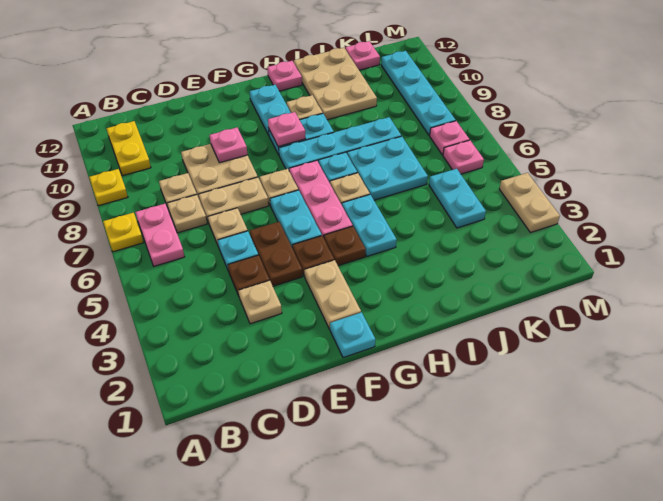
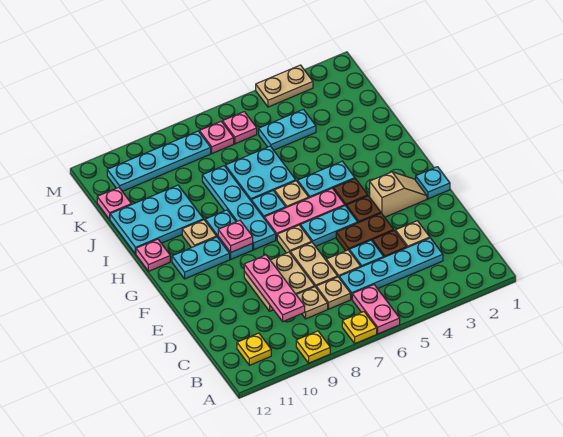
pink plate B6:B7 level 1 -> pink plate A6:B6 level 1
yellow plate B10:B11 level 1 -> yellow plate B11 level 1
none -> cyan plate C3:C6 level 1
pink plate E9 level 2 -> pink plate C9:E9 level 2
tan plate F2:F3 level 1 -> tan slope F2:F3 level 1 top 3
tan plate I10:J12 level 1 -> cyan plate I10:J12 level 1

